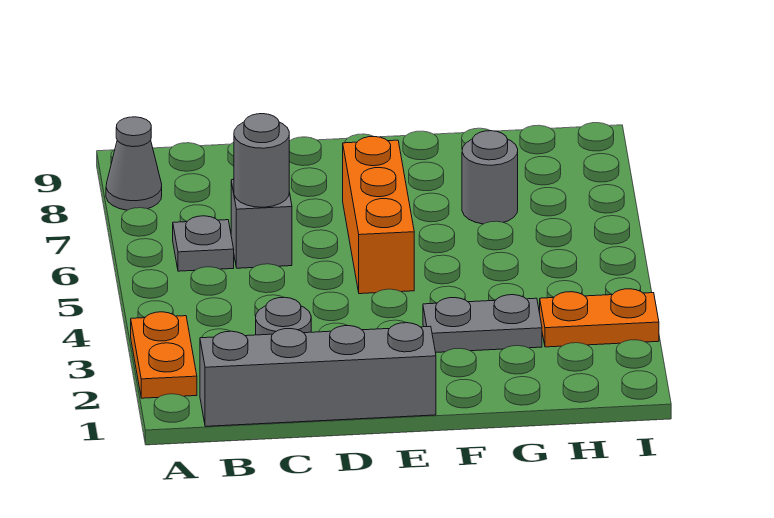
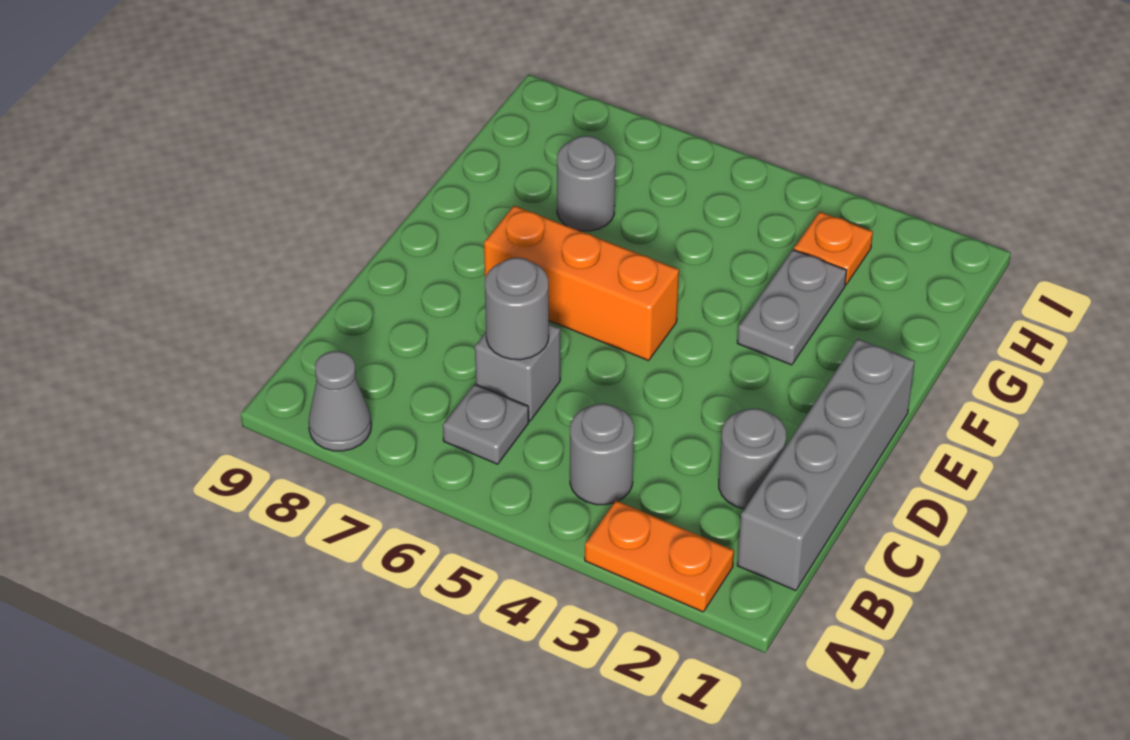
none -> grey round brick B4 level 1
orange plate H3:I3 level 1 -> orange plate H3 level 1

